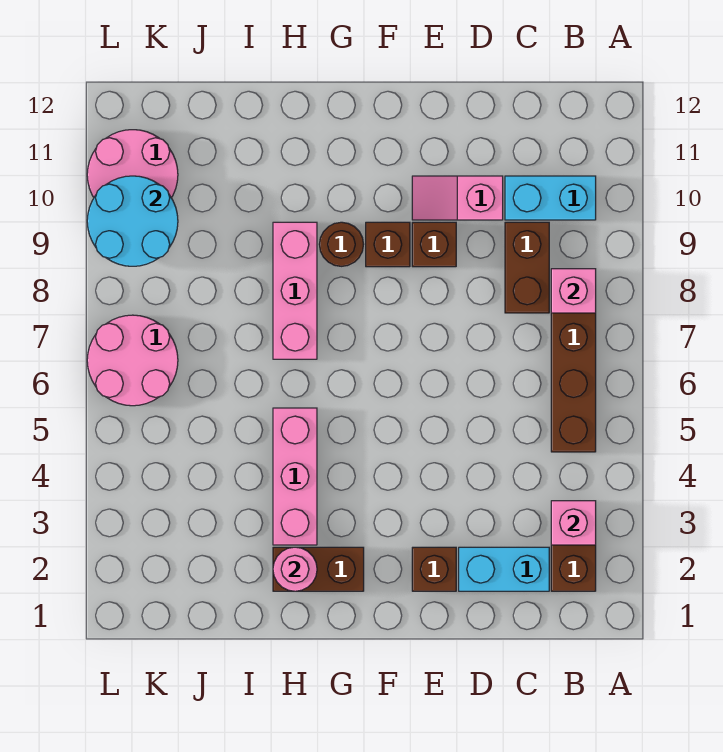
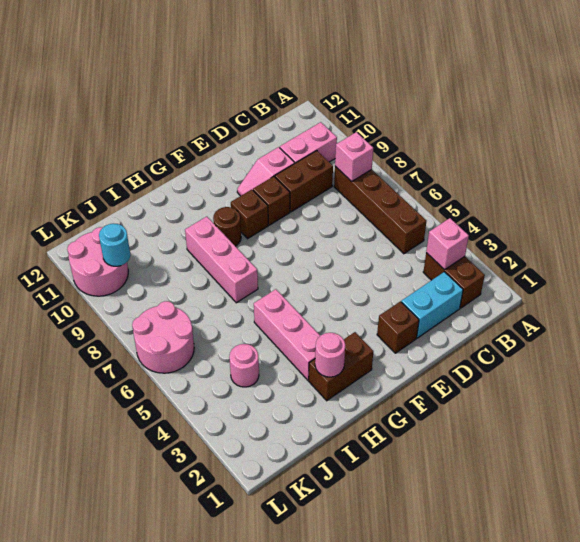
cyan brick B10:C10 level 1 -> pink brick B10:C10 level 1
brown brick C8:C9 level 1 -> brown brick C9:D9 level 1
none -> pink round brick J4 level 1
cyan round brick K9:L10 level 2 -> cyan round brick K10 level 2

